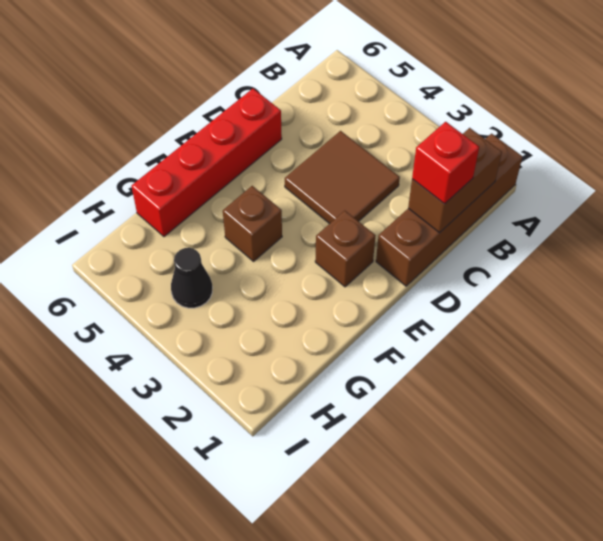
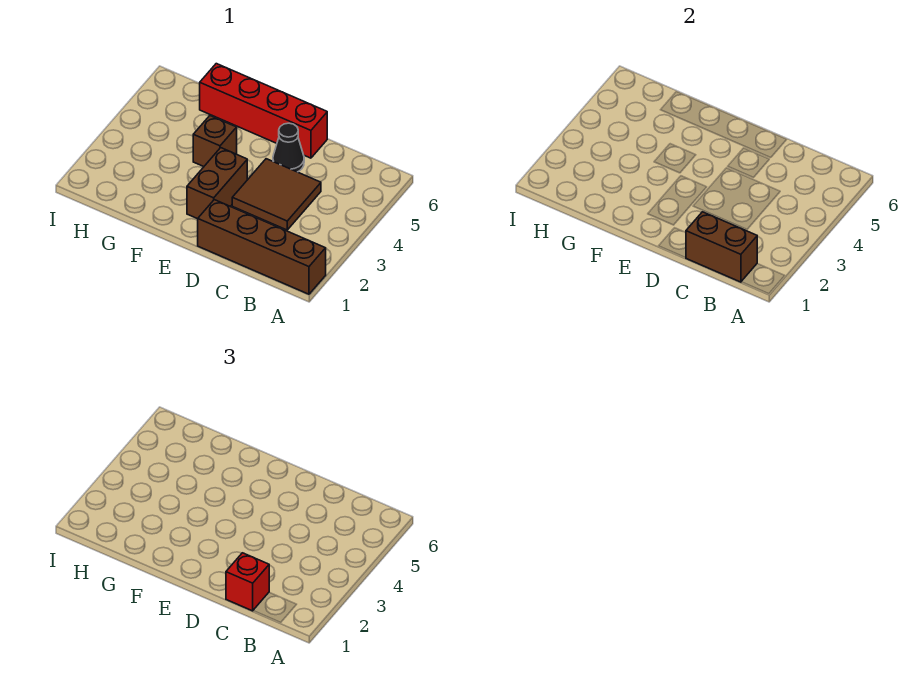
brown brick E2 level 1 -> brown brick E2:E3 level 1
black cone H4 level 1 -> black cone D5 level 1

